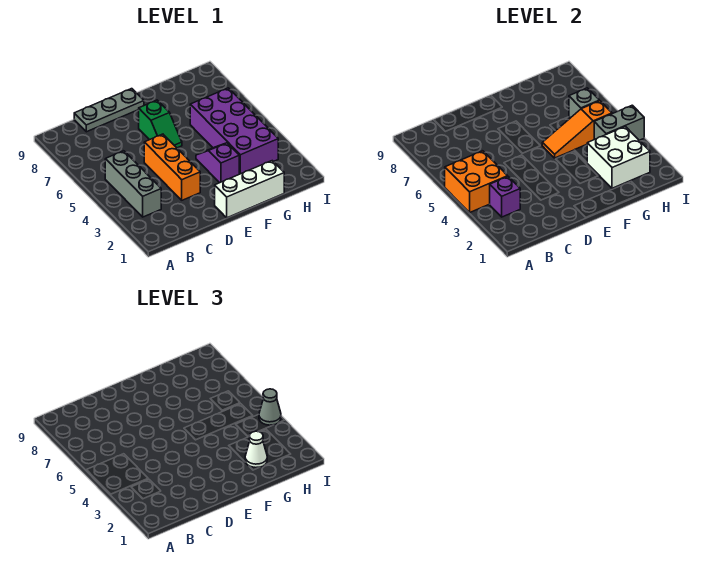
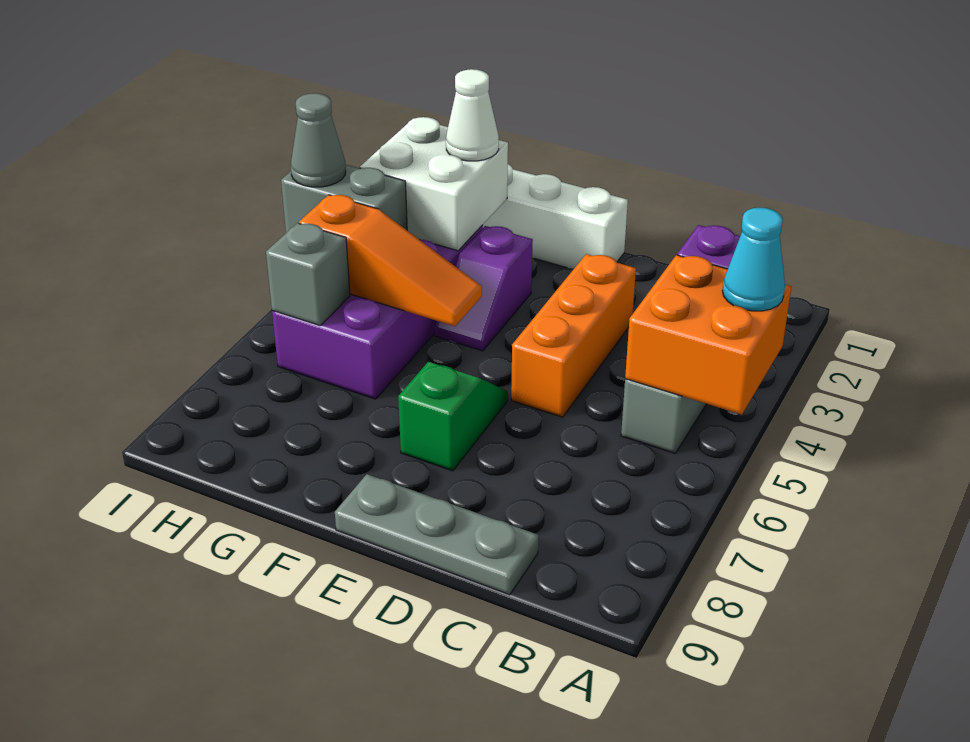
none -> cyan cone A4 level 3

